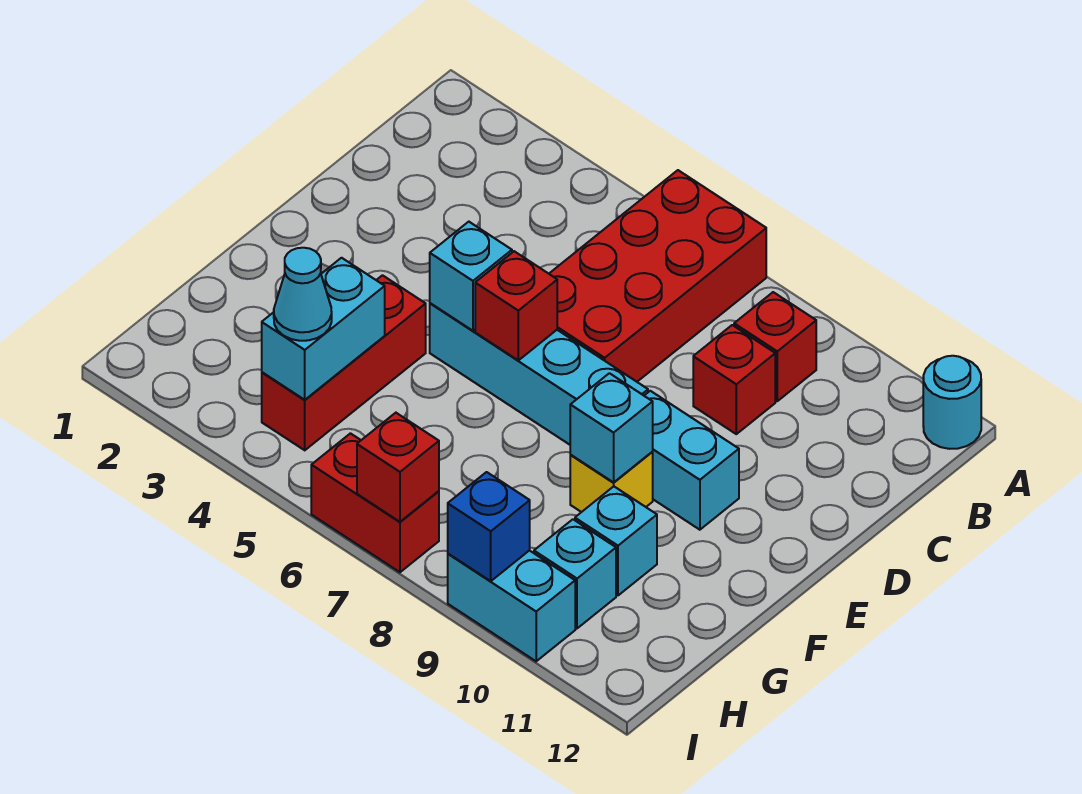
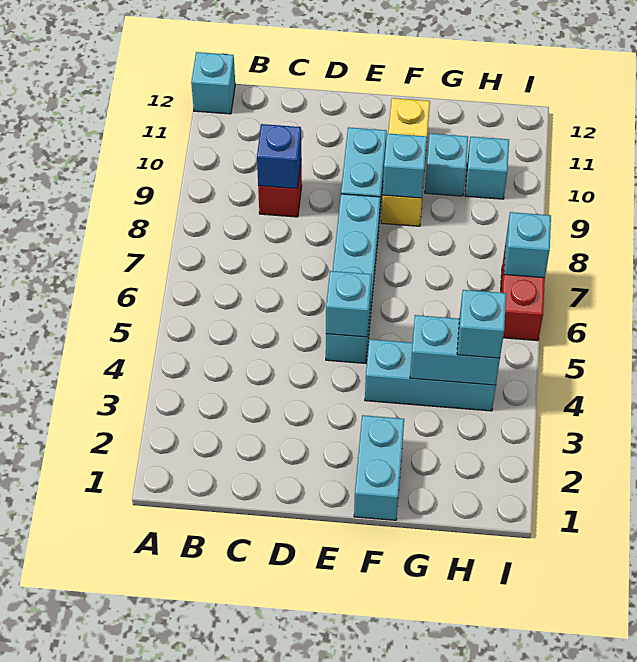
red brick A6:D7 level 1 -> none
cyan round brick A12 level 1 -> cyan brick A12 level 1
red brick B9 level 1 -> none
red brick E6 level 2 -> none
red brick F4:H4 level 1 -> cyan brick F4:H4 level 1
yellow brick F9 level 1 -> yellow brick F9:F11 level 1
cyan cone H4 level 3 -> cyan brick H4 level 3
red brick I7 level 2 -> cyan brick I7 level 2
cyan brick I9:I10 level 1 -> cyan brick F1:F2 level 1
blue brick I9 level 2 -> blue brick C9 level 2

